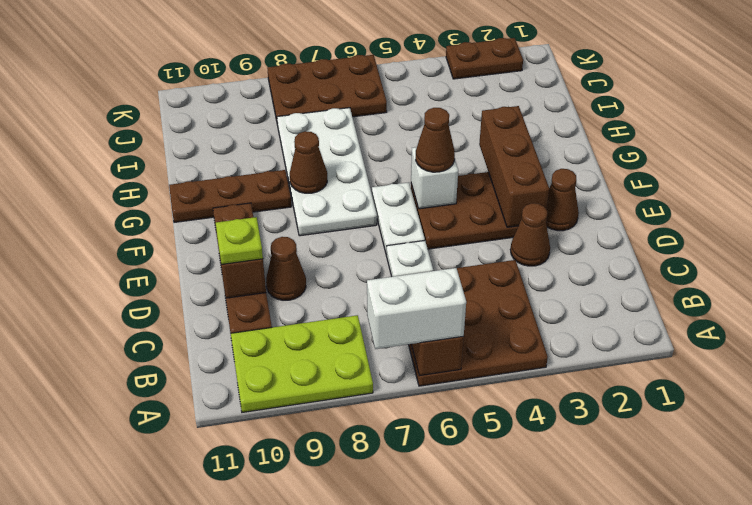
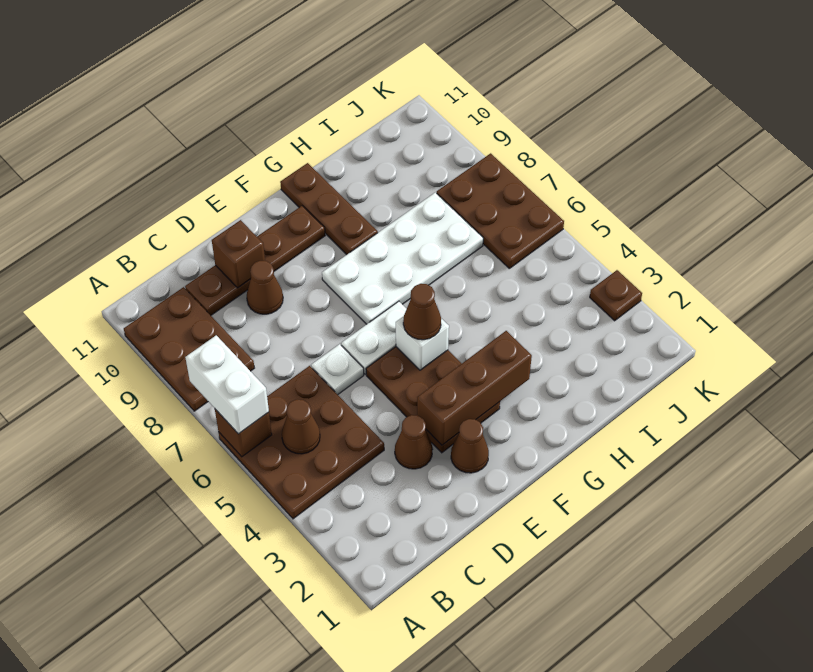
lime plate A8:B10 level 1 -> brown plate A8:B10 level 1
lime plate D10 level 3 -> none
brown cone G8 level 2 -> brown cone B5 level 2
brown plate K2:K3 level 1 -> brown plate K3 level 1

